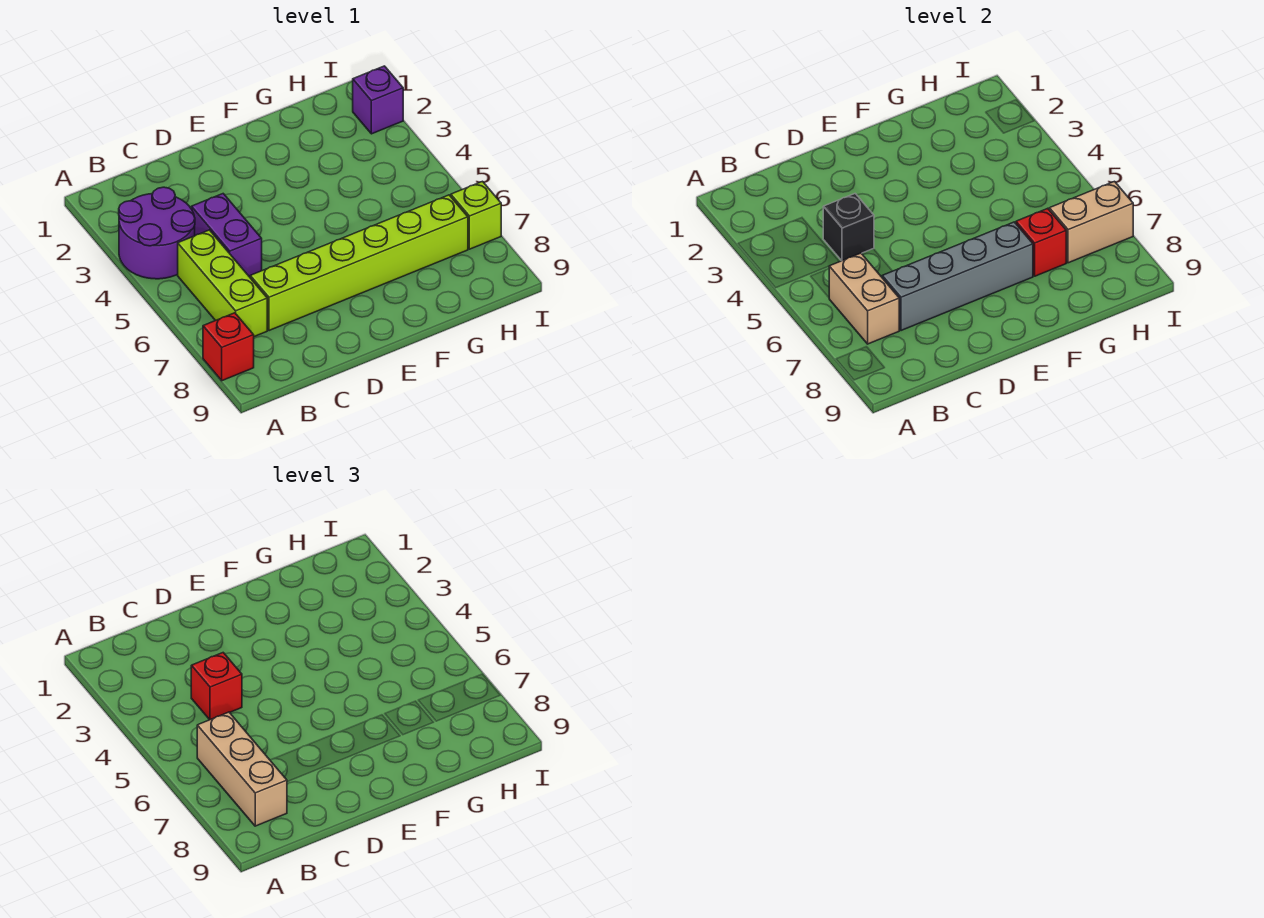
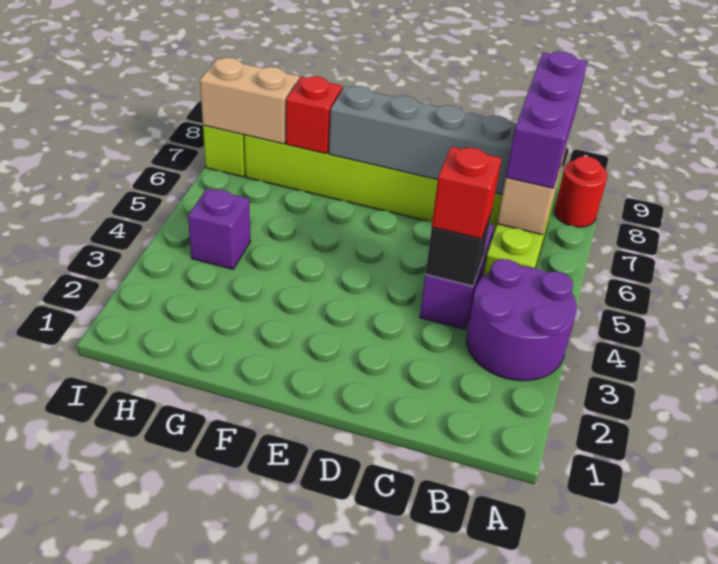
red brick A8 level 1 -> red round brick A8 level 1
tan brick B6:B8 level 3 -> purple brick B6:B8 level 3
purple brick I2 level 1 -> purple brick H4 level 1

